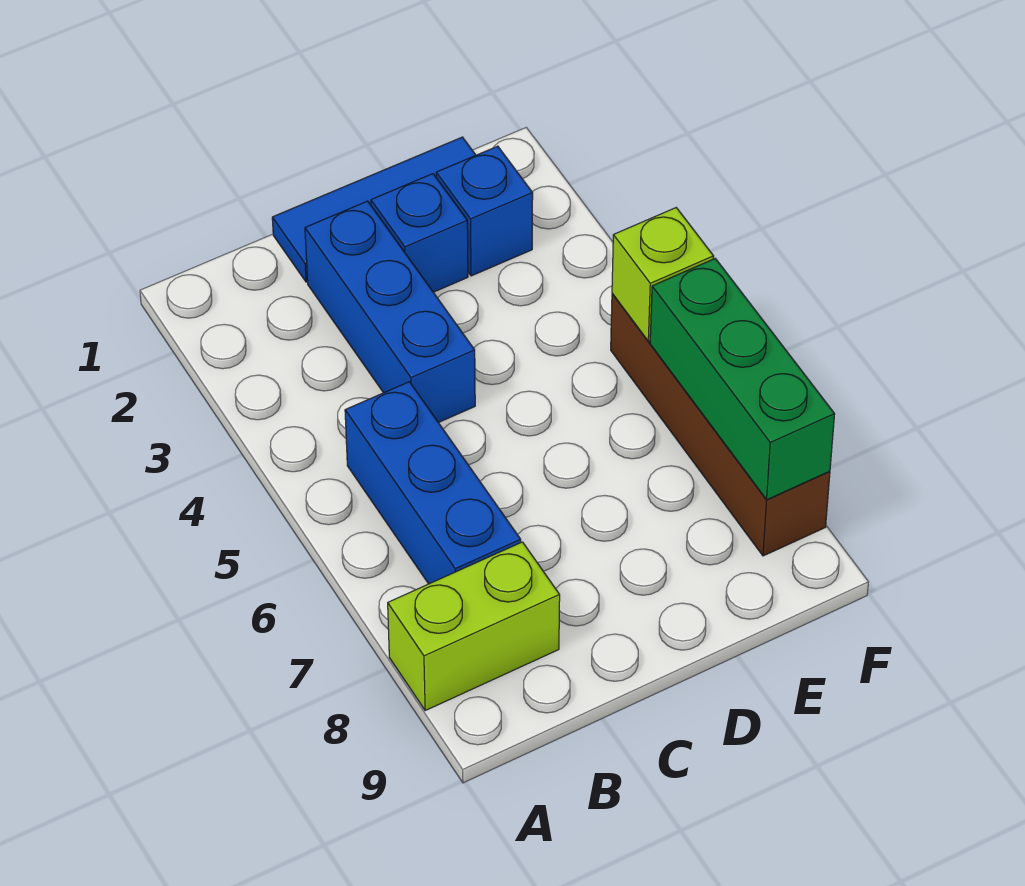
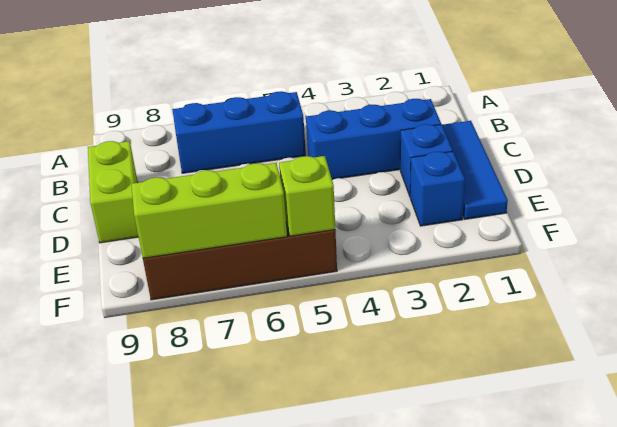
lime brick A8:B8 level 1 -> lime brick C9:D9 level 1
green brick F6:F8 level 2 -> lime brick F6:F8 level 2

